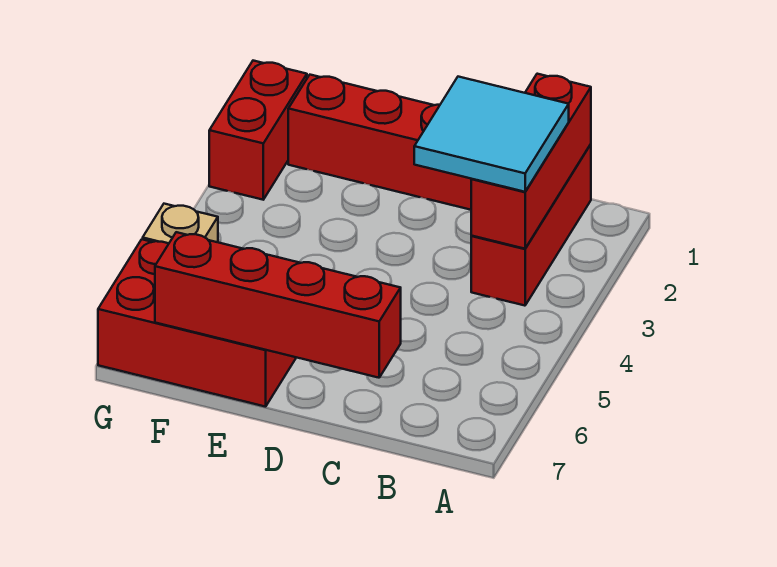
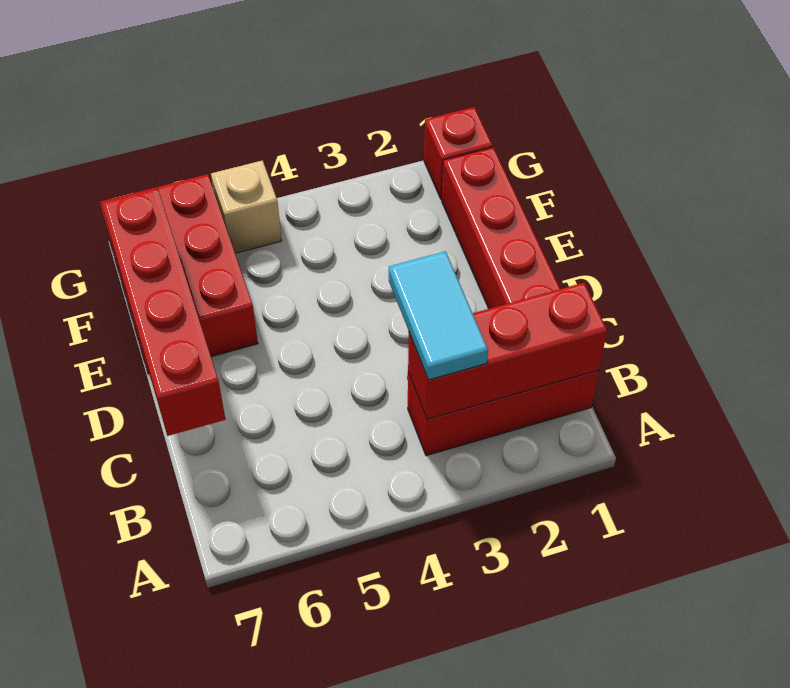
cyan tile B2:C3 level 3 -> cyan tile B3:C3 level 3
red brick G1:G2 level 1 -> red brick G1 level 1

